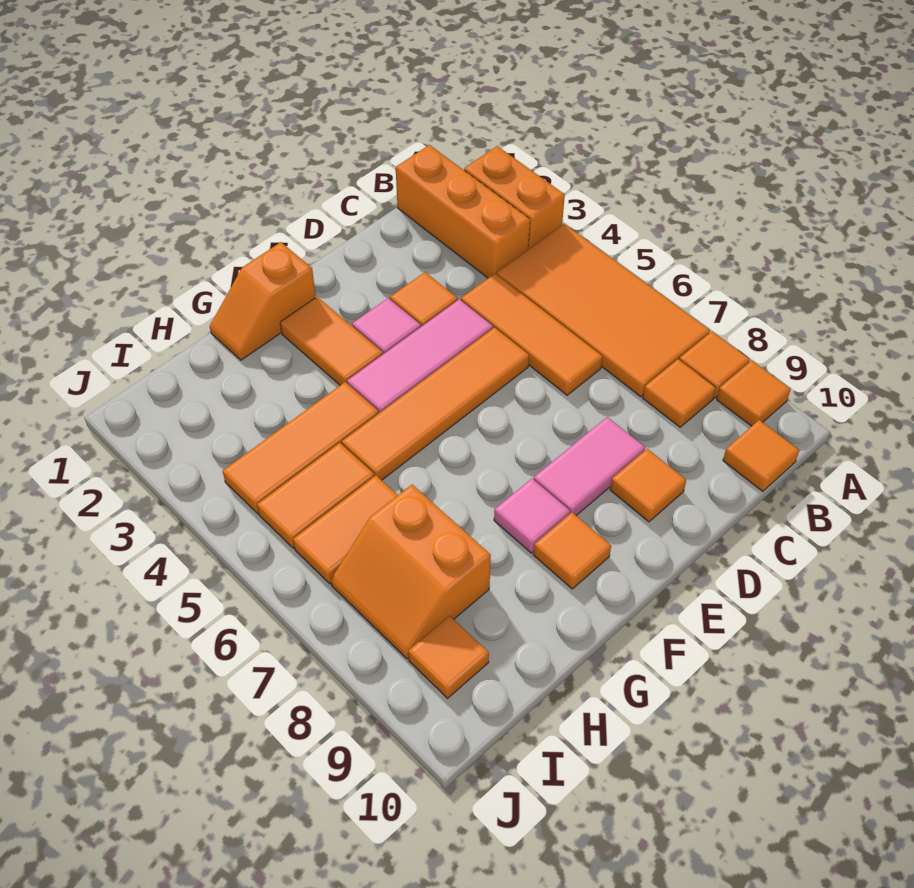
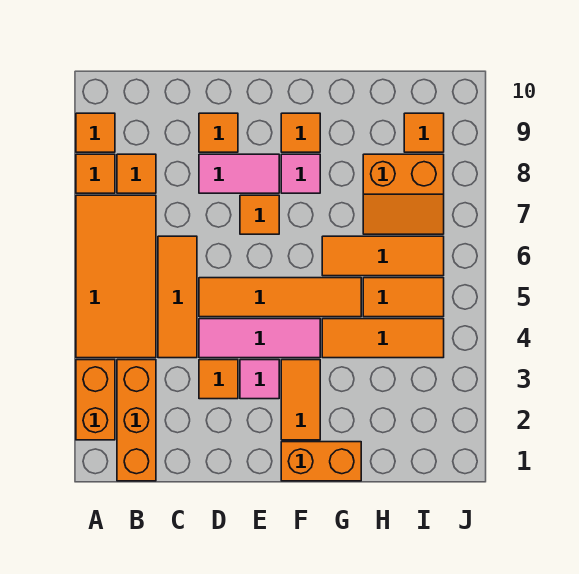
orange tile B10 level 1 -> orange tile E7 level 1
orange slope F1:G1 level 1 top F -> orange brick F1:G1 level 1
orange tile H6:I6 level 1 -> orange tile G6:I6 level 1
orange slope H7:I8 level 1 top H -> orange slope H7:I8 level 1 top 8

